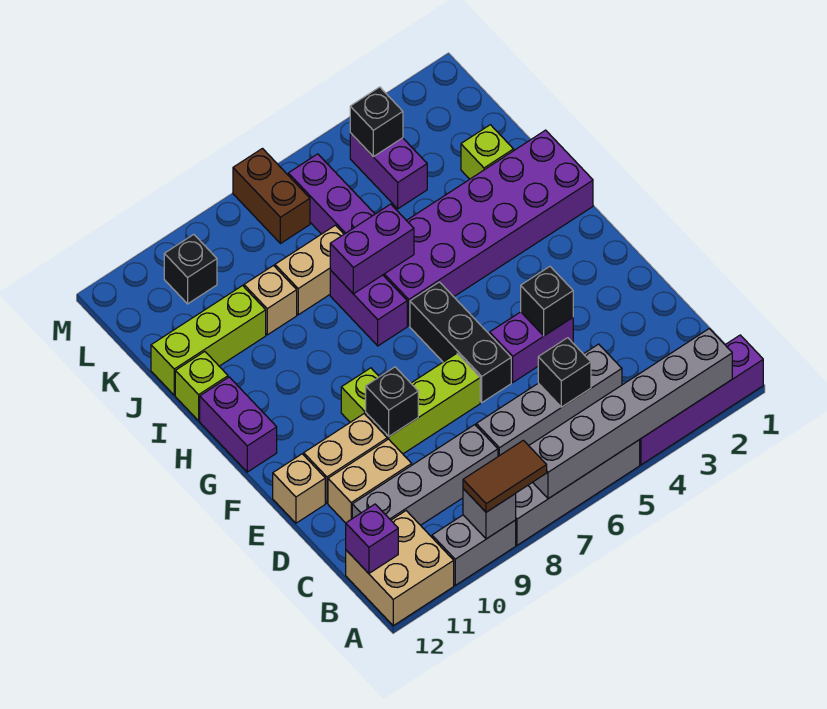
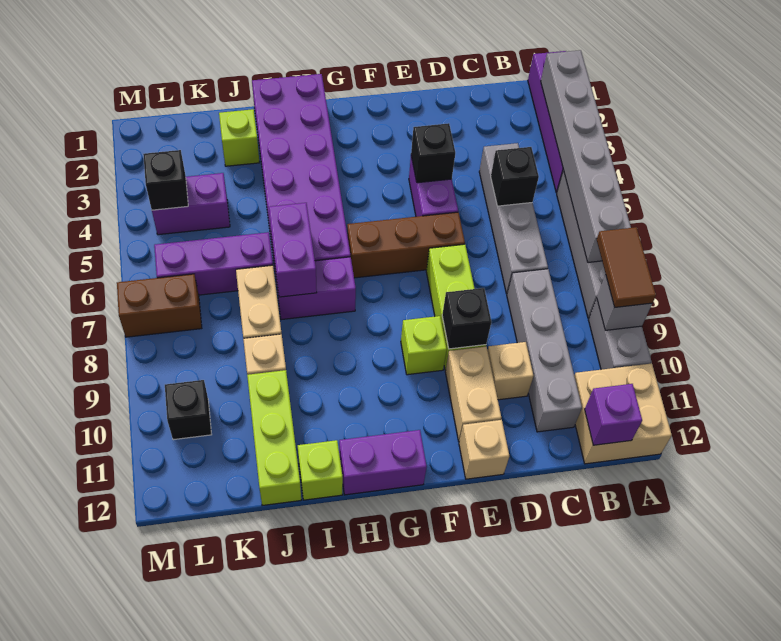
tan brick D10:D11 level 1 -> tan brick D10 level 1
black brick E6:G6 level 1 -> brown brick E6:G6 level 1

